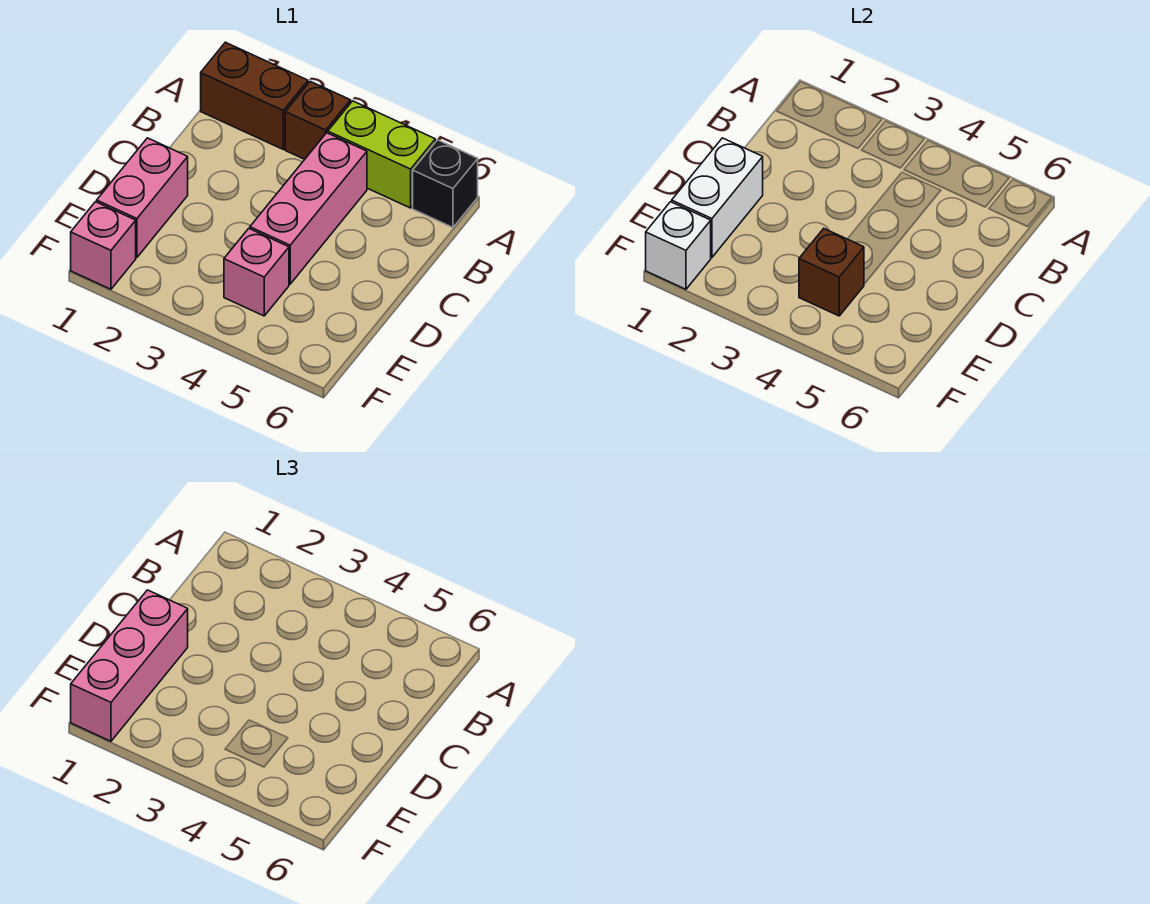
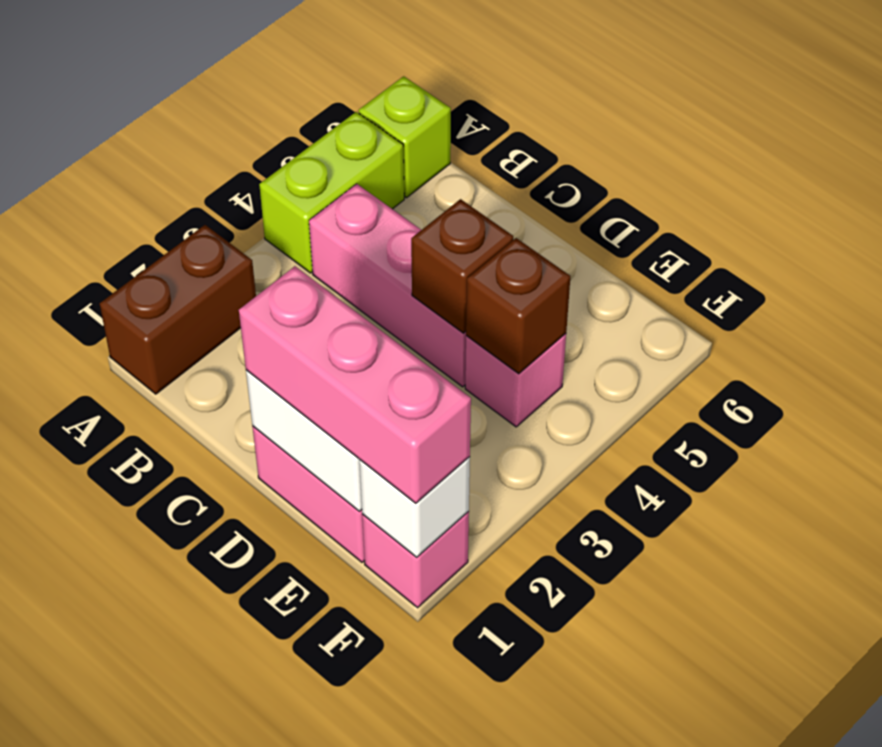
brown brick A3 level 1 -> brown brick D4 level 2
black brick A6 level 1 -> lime brick A6 level 1

